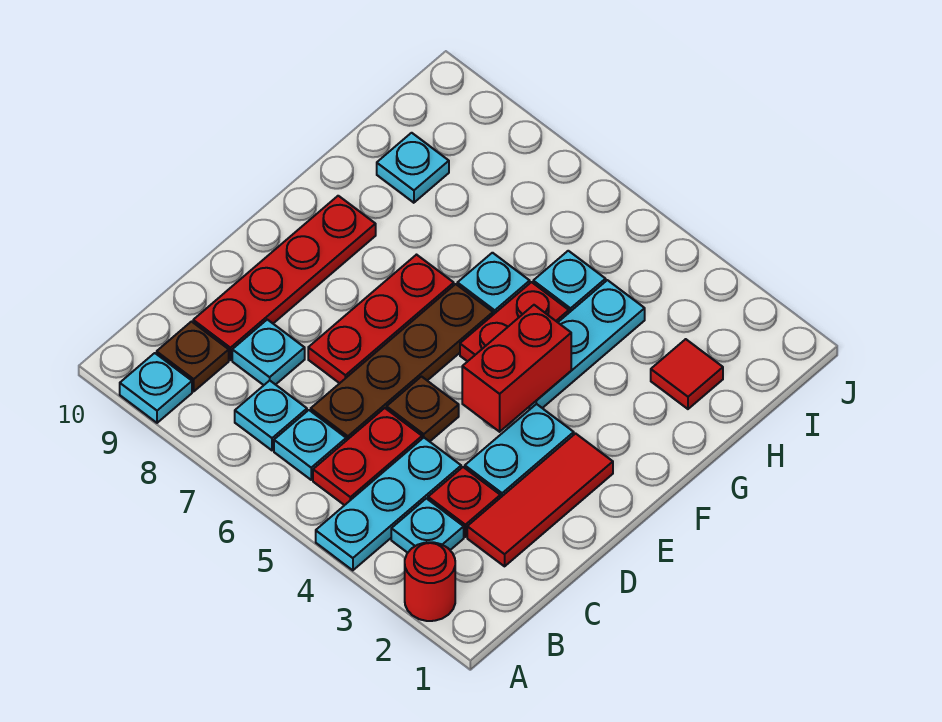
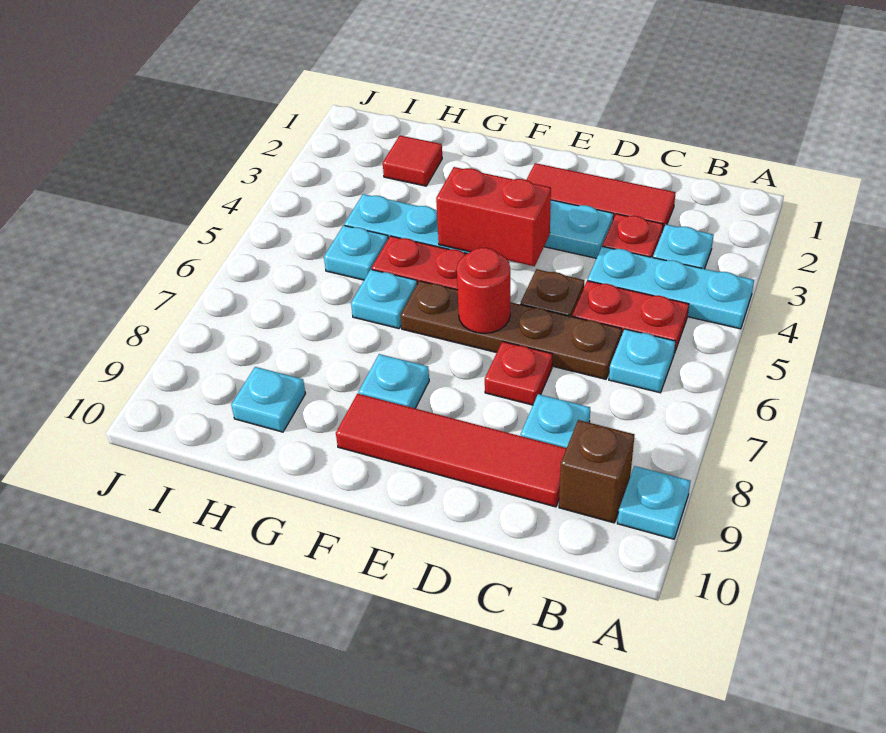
red round brick A2 level 1 -> red round brick E6 level 2
cyan plate B7 level 1 -> cyan plate F8 level 1
brown plate B9 level 1 -> brown brick B9 level 1
red plate C9:F9 level 1 -> red tile C9:F9 level 1
red plate D7:F7 level 1 -> red plate D7 level 1

